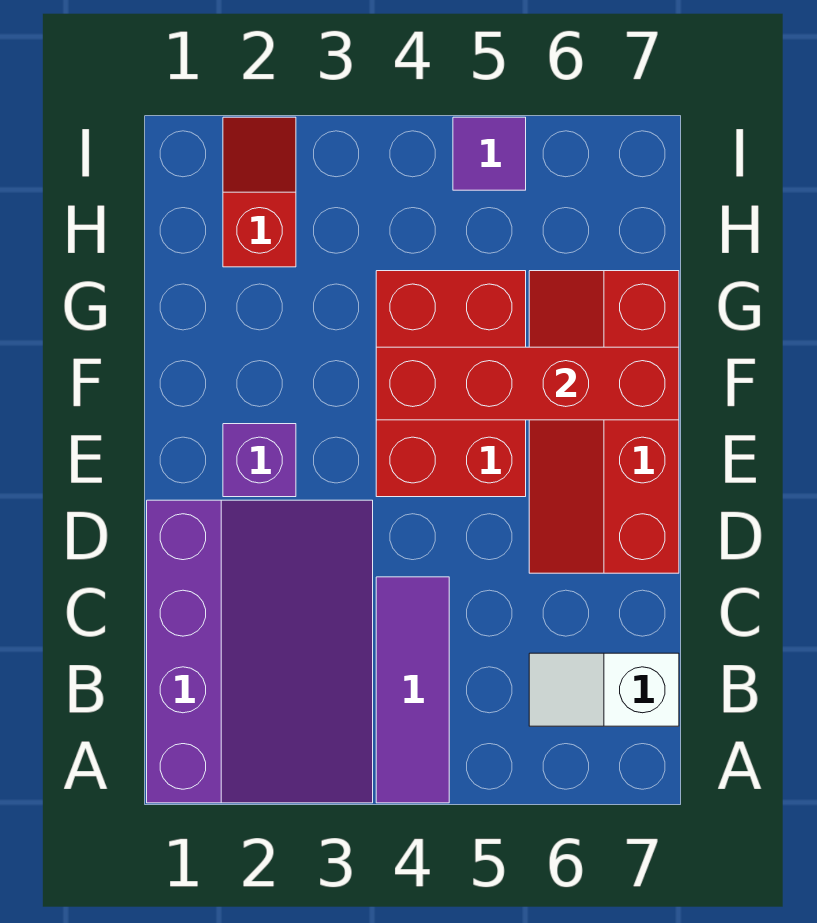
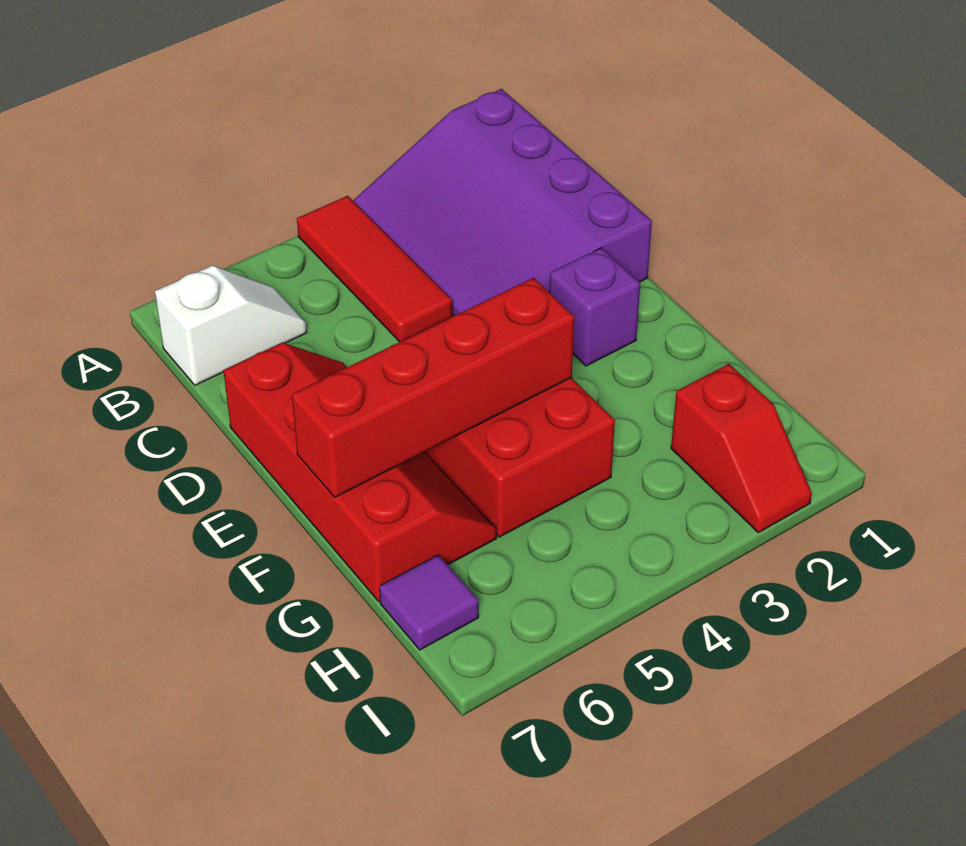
purple tile A4:C4 level 1 -> red tile A4:C4 level 1
purple tile I5 level 1 -> purple tile H7 level 1

